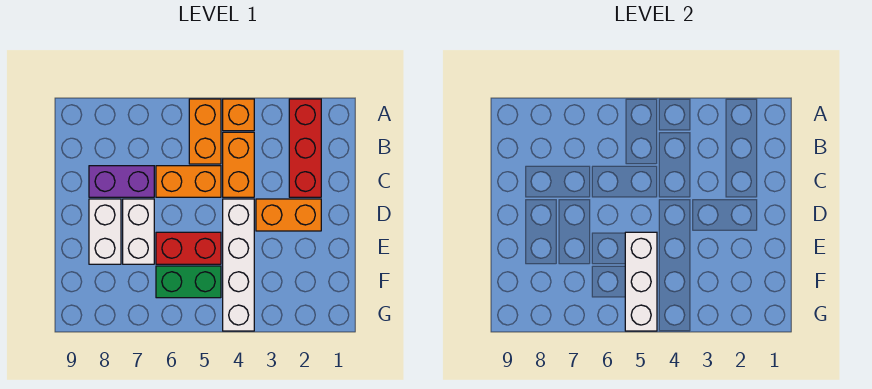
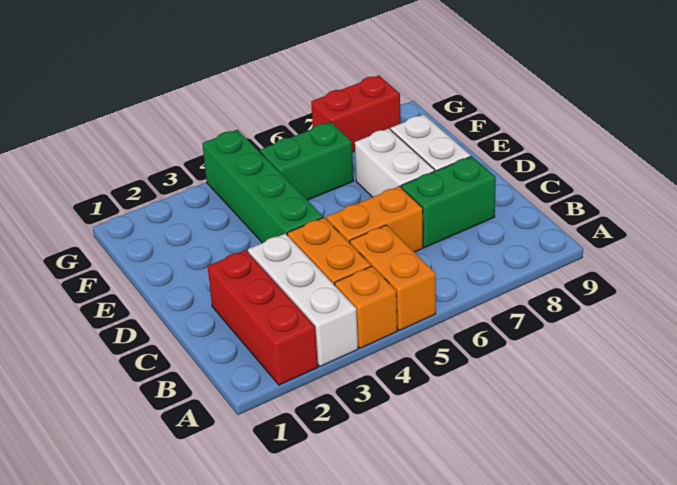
purple brick C7:C8 level 1 -> green brick C7:C8 level 1
orange brick D2:D3 level 1 -> none
white brick D4:G4 level 1 -> green brick D4:G4 level 1
red brick E5:E6 level 1 -> red brick G7:G8 level 1
white brick E5:G5 level 2 -> white brick A3:C3 level 1

